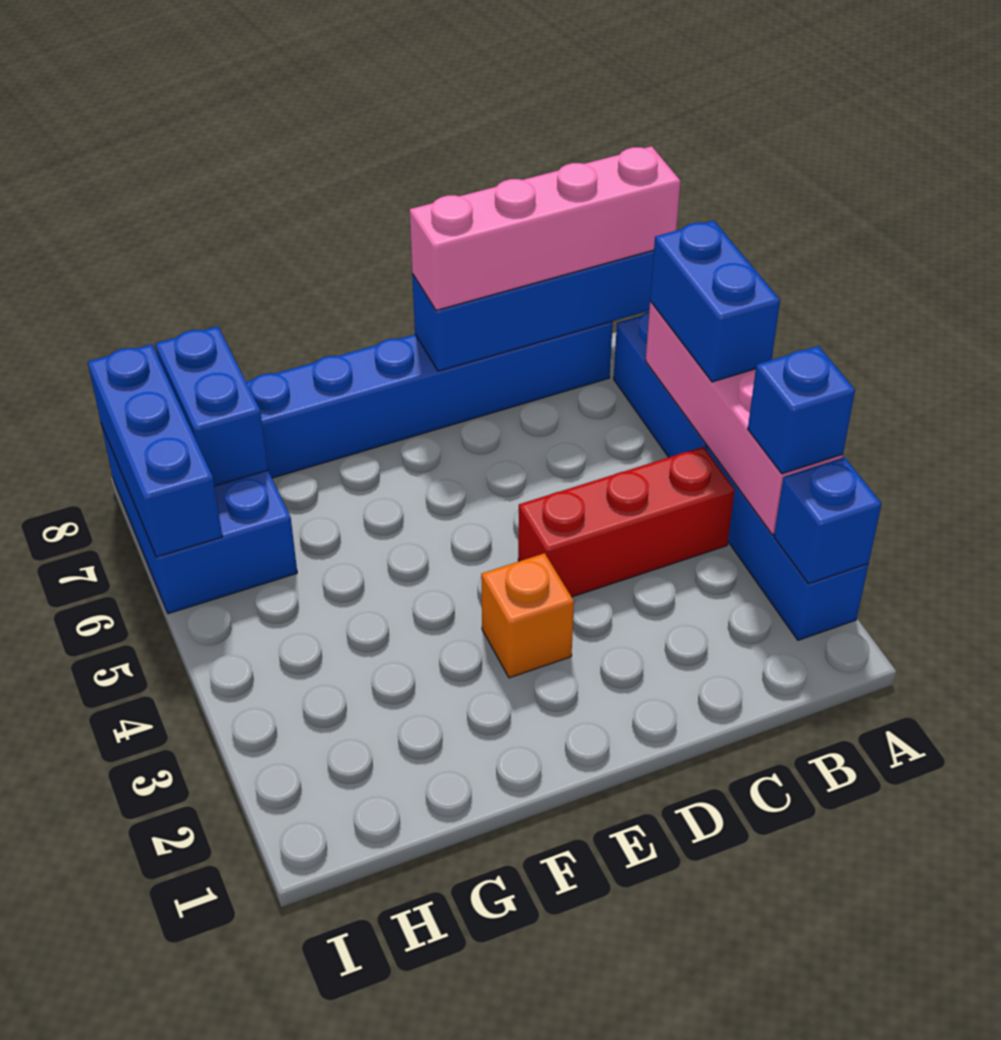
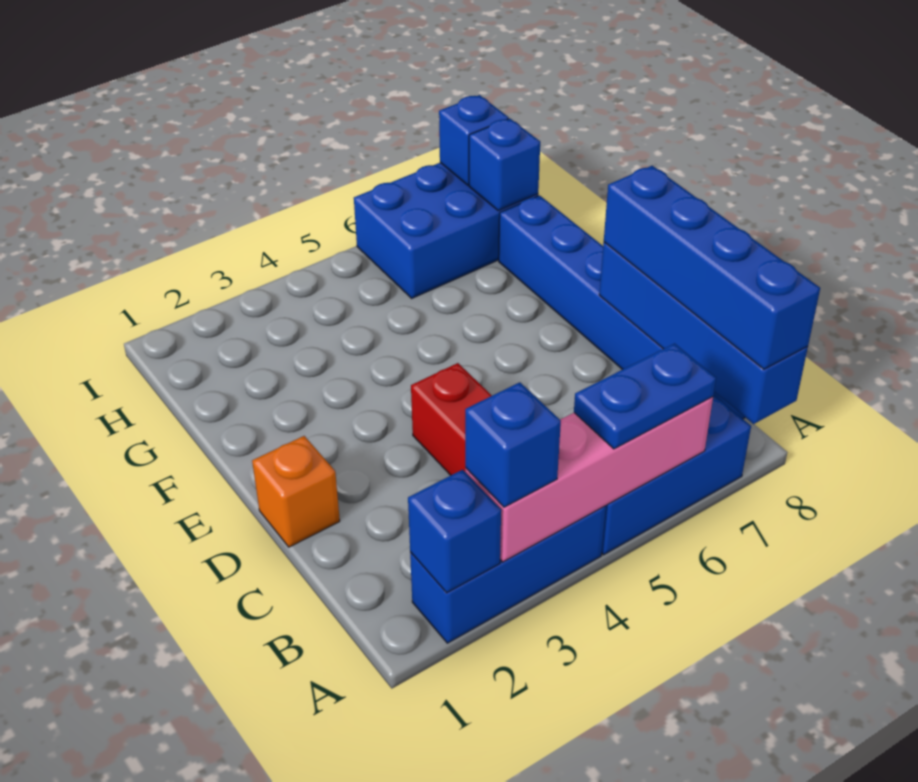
blue brick A5:A6 level 3 -> blue plate A5:A6 level 3
pink brick A8:D8 level 3 -> blue brick A8:D8 level 3
orange brick E3 level 1 -> orange brick D1 level 1
blue brick H7:H8 level 2 -> blue brick H8 level 2
blue brick I6:I8 level 2 -> blue brick I8 level 2

